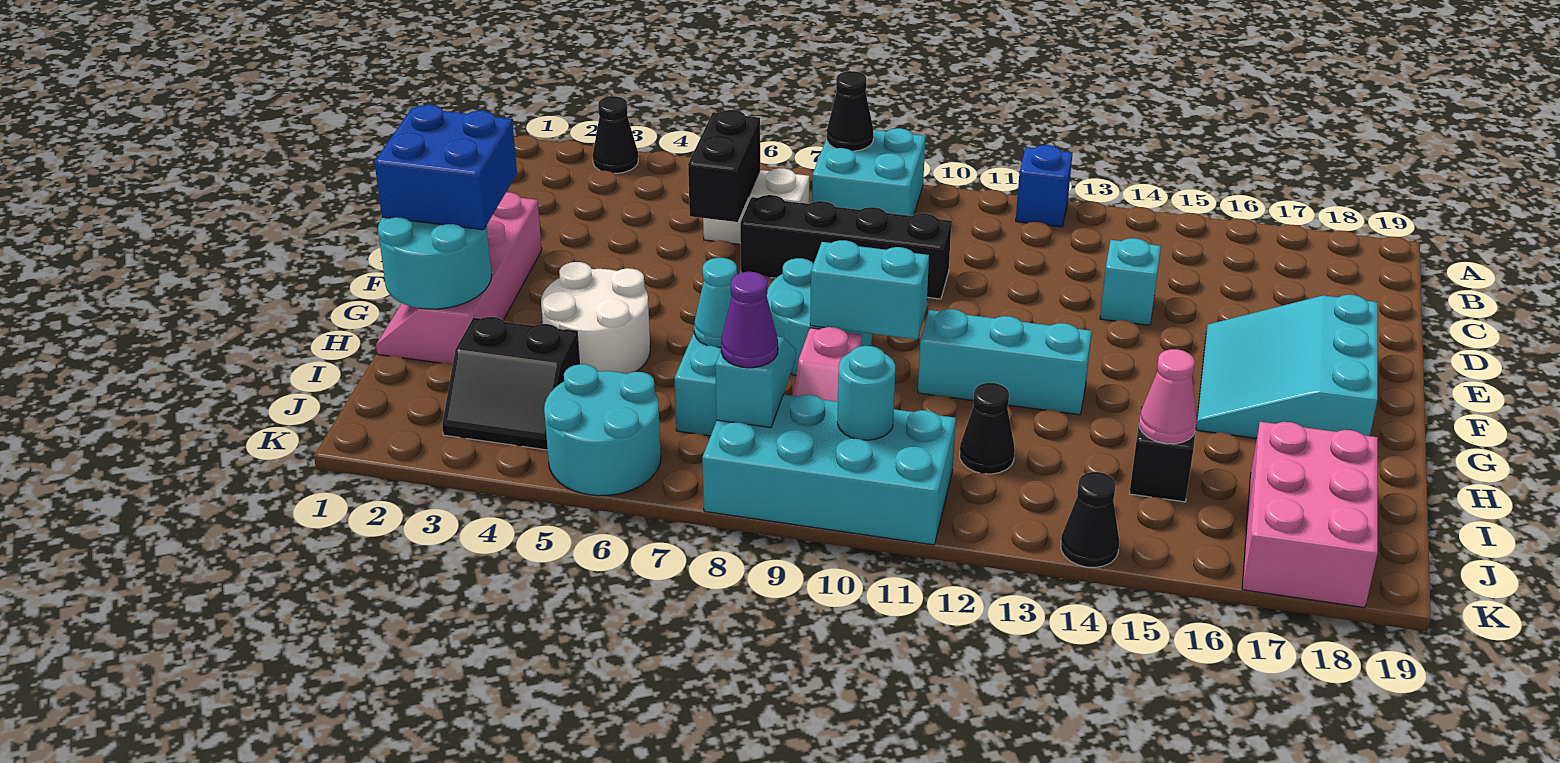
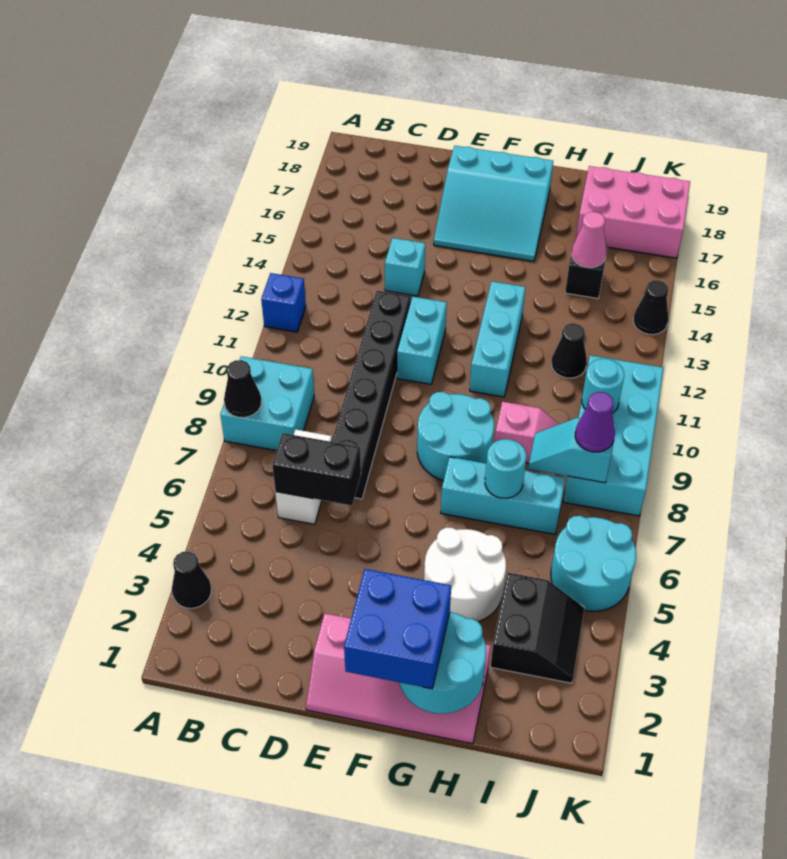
black brick D7:D10 level 1 -> black brick D7:D12 level 1
cyan brick G9:G10 level 2 -> cyan brick E11:E12 level 1
cyan cone H7 level 2 -> cyan round brick H7 level 2

